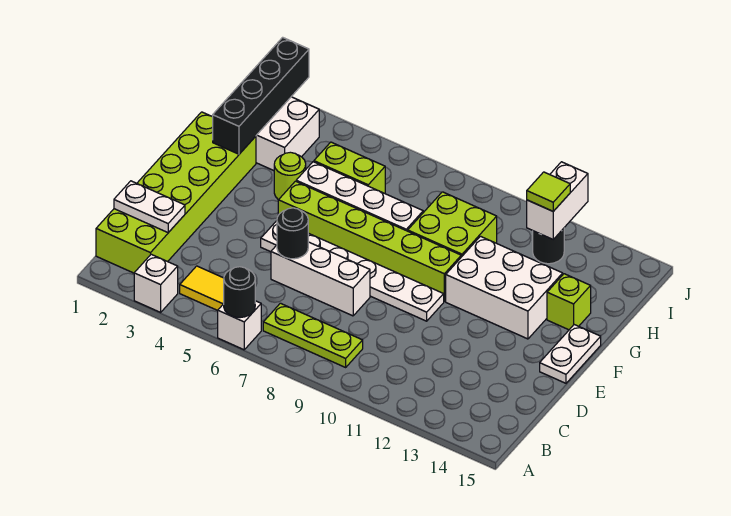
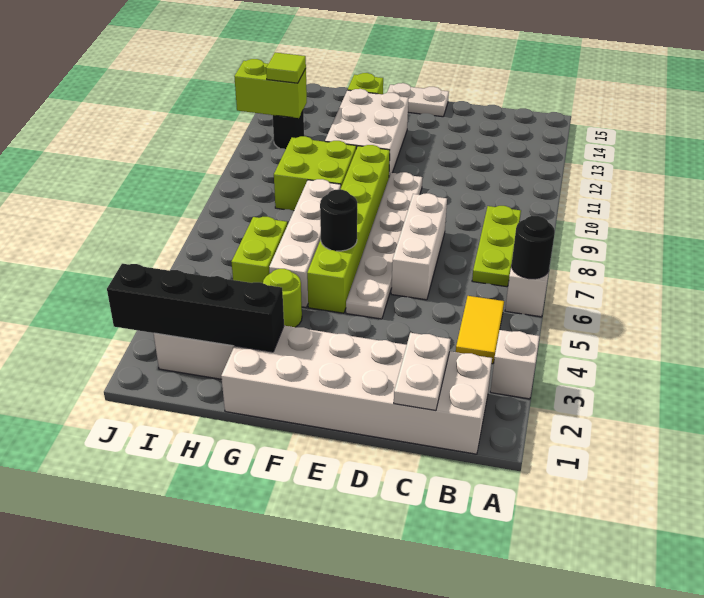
lime brick B1:G2 level 1 -> white brick B1:G2 level 1
black round brick D6 level 2 -> black round brick F6 level 2
white brick I12:J12 level 2 -> lime brick I12:J12 level 2

